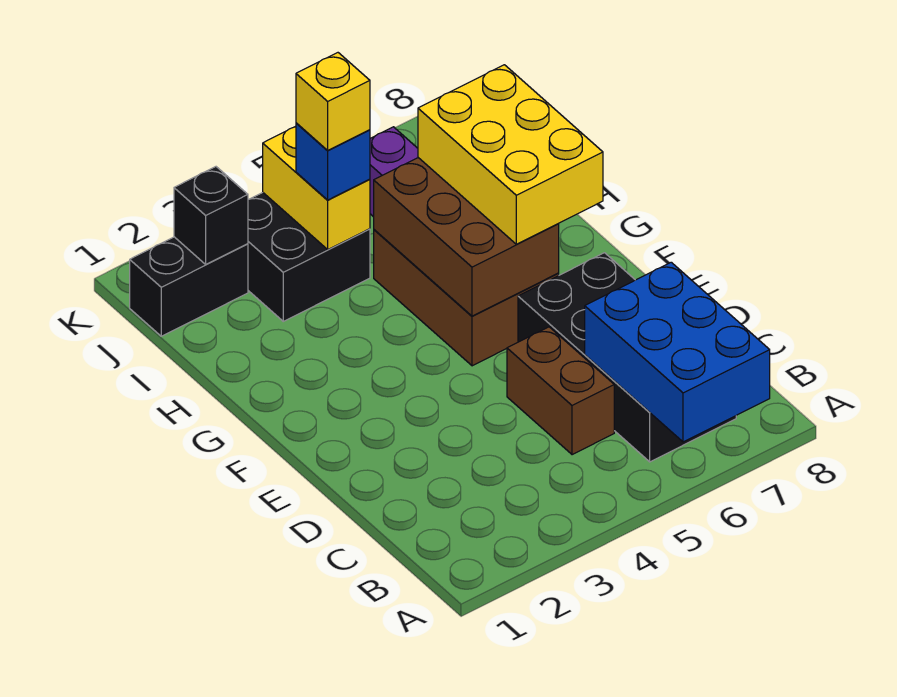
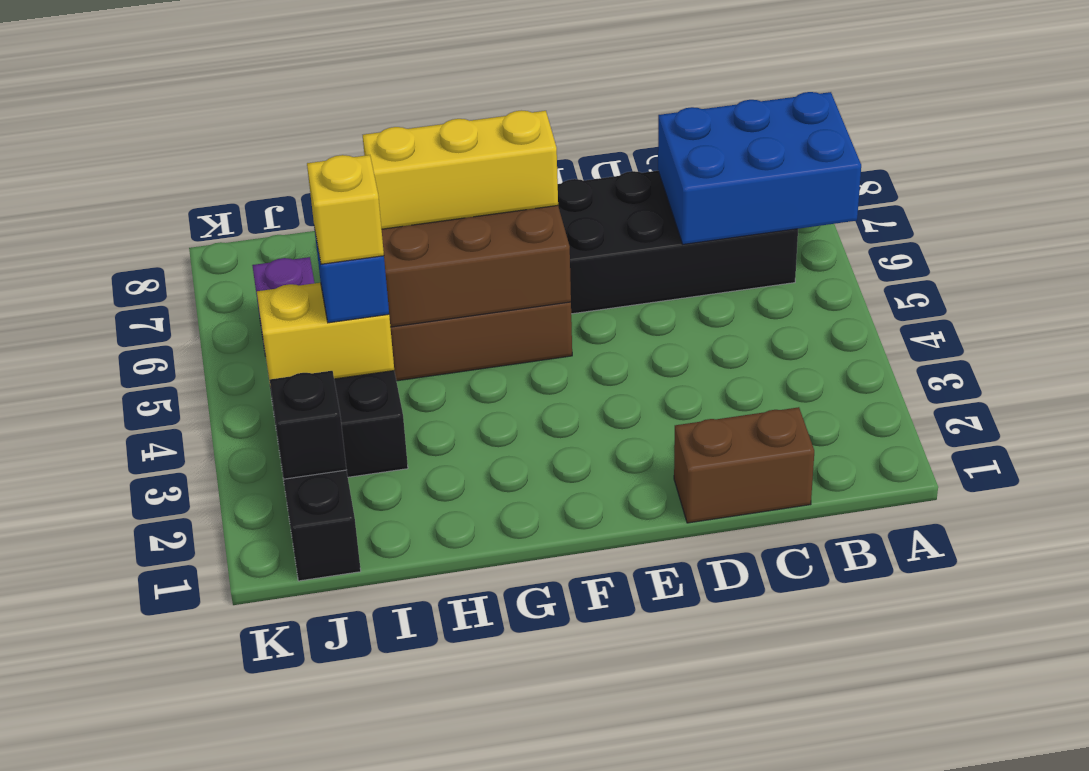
brown brick C5:D5 level 1 -> brown brick C1:D1 level 1
yellow brick F6:H7 level 3 -> yellow brick F6:H6 level 3

